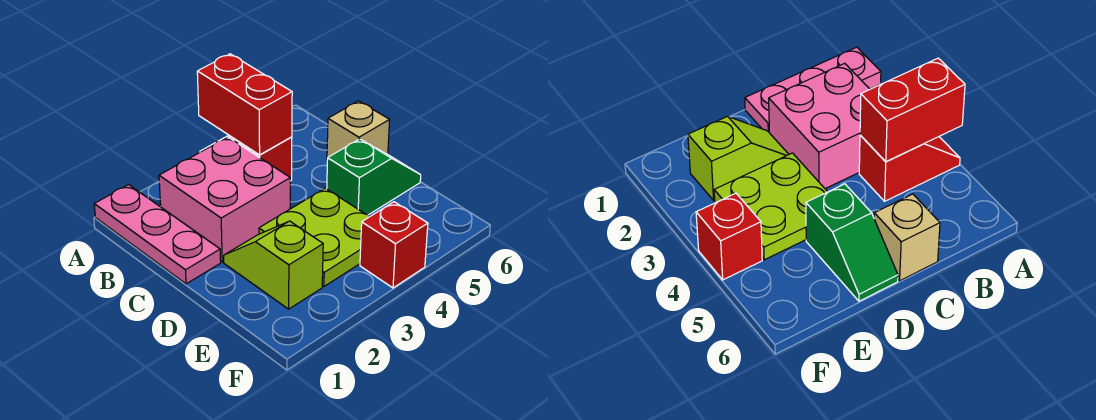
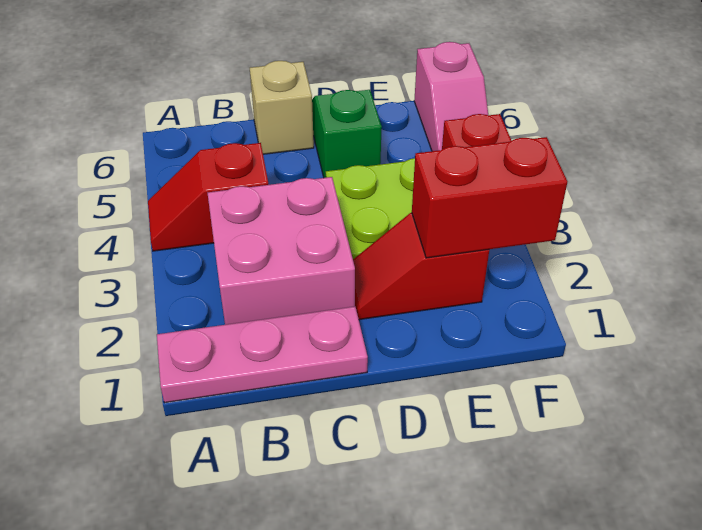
red brick A4:B4 level 2 -> red brick E2:F2 level 2
lime slope D2:E2 level 1 top E -> red slope D2:E2 level 1 top E
none -> pink slope F5:F6 level 1 top 6

